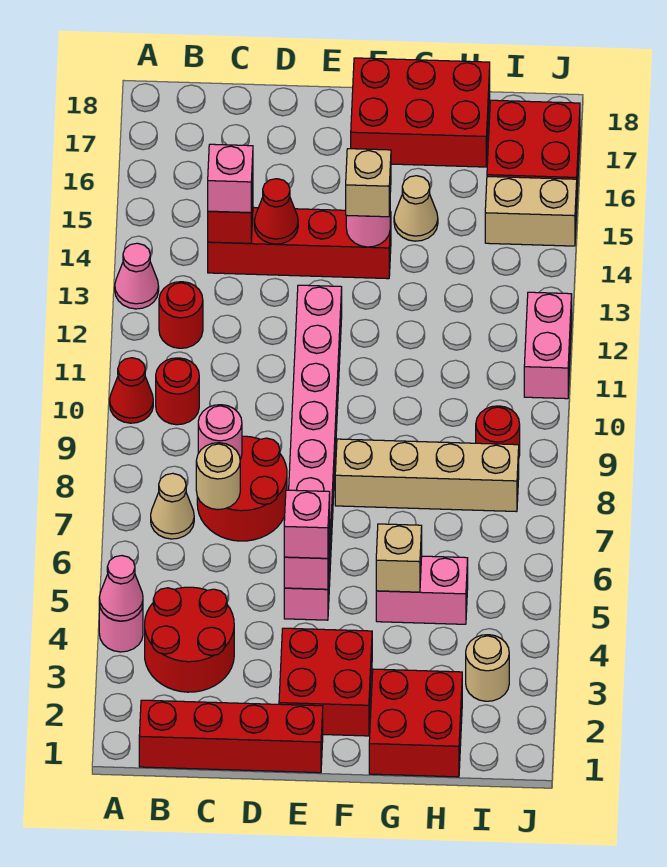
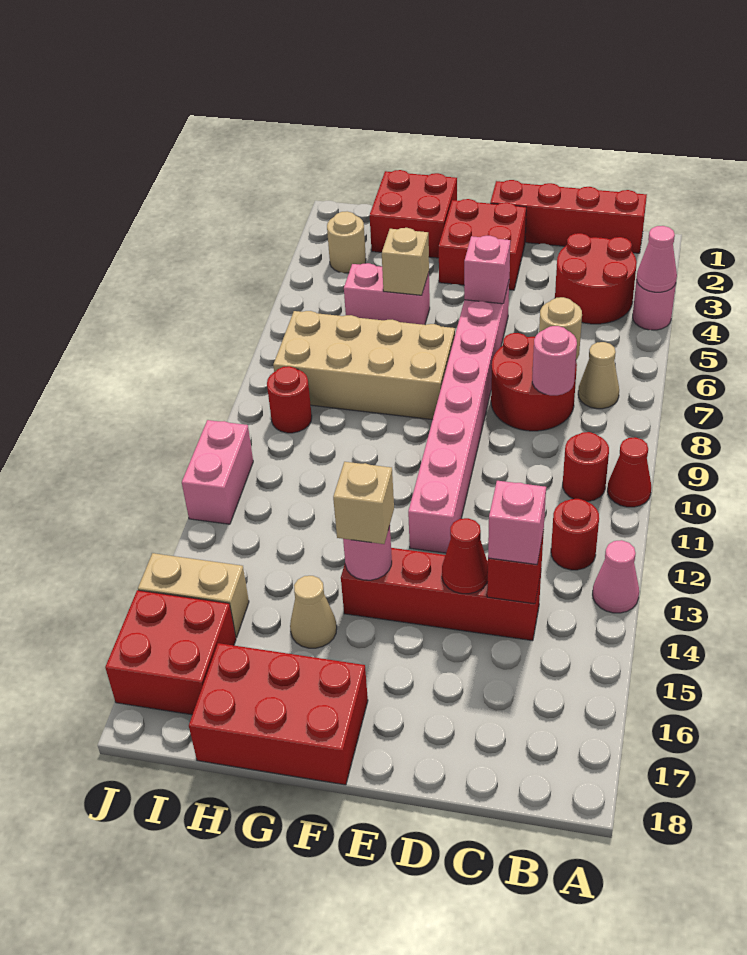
pink brick E5 level 3 -> none
tan brick F8:I8 level 1 -> tan brick F7:I8 level 1

